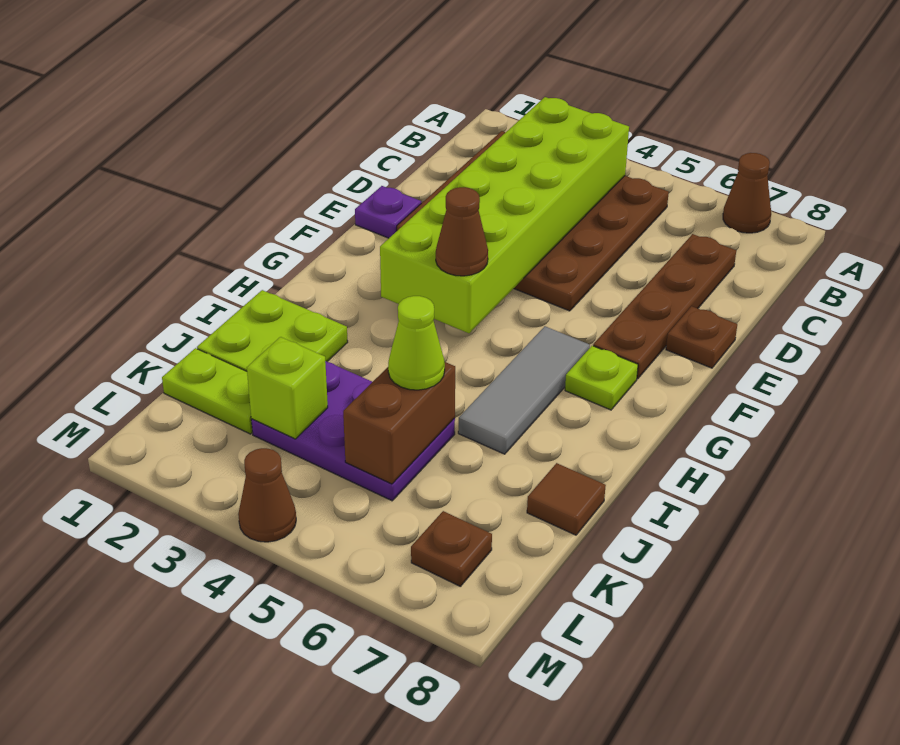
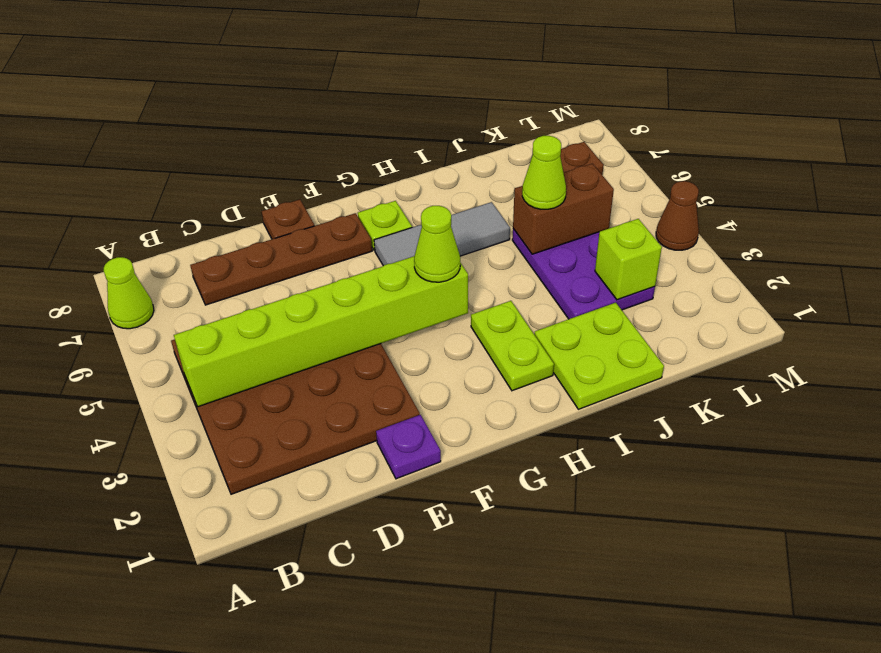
brown cone A7 level 1 -> lime cone A7 level 1
lime brick B3:G4 level 2 -> lime brick B4:G4 level 2
brown cone G4 level 3 -> lime cone G4 level 3
brown tile J8 level 1 -> none
lime plate K1:K2 level 1 -> lime plate H2:H3 level 1

